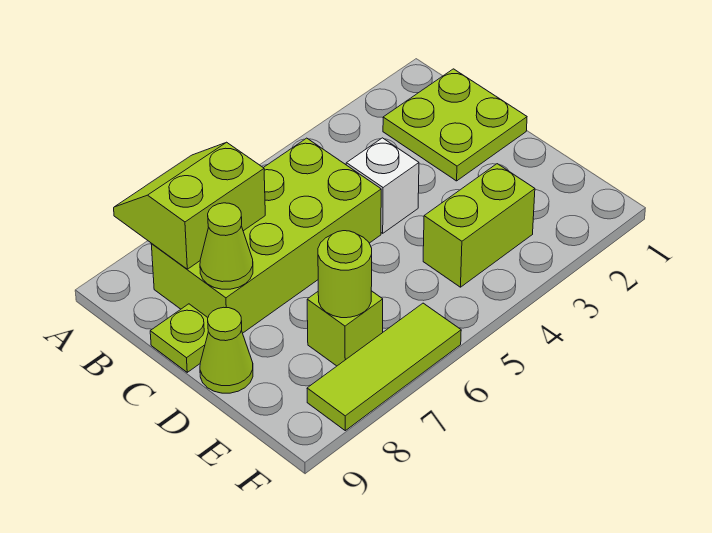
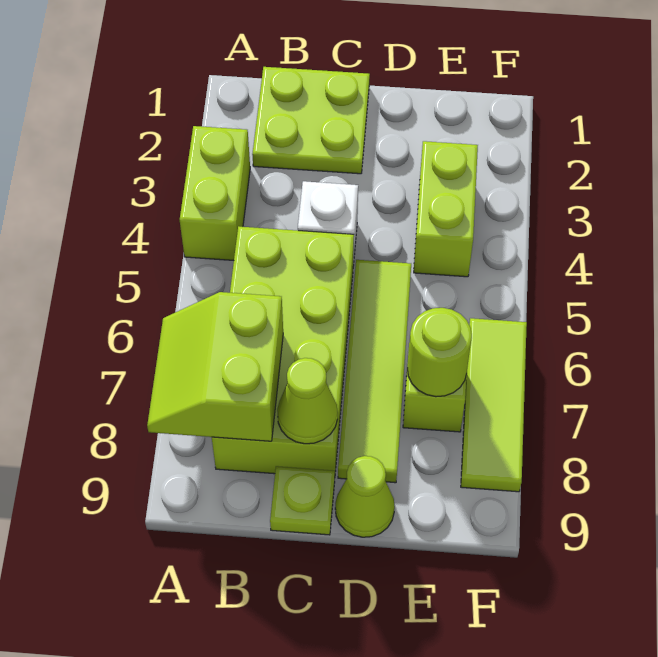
none -> lime brick A3:A4 level 1
none -> lime tile D5:D8 level 1

